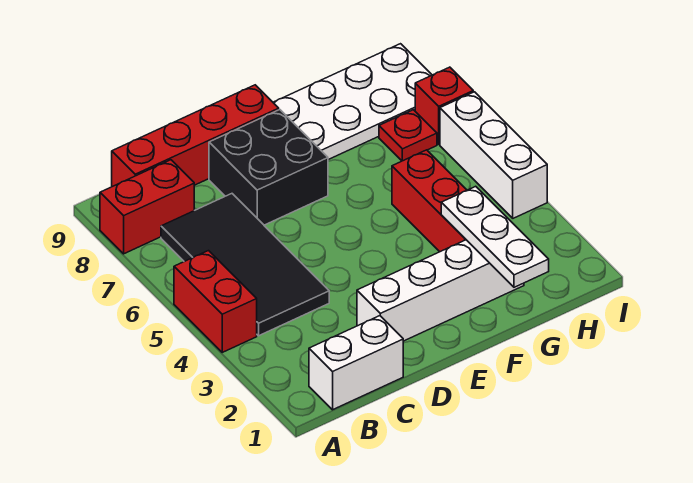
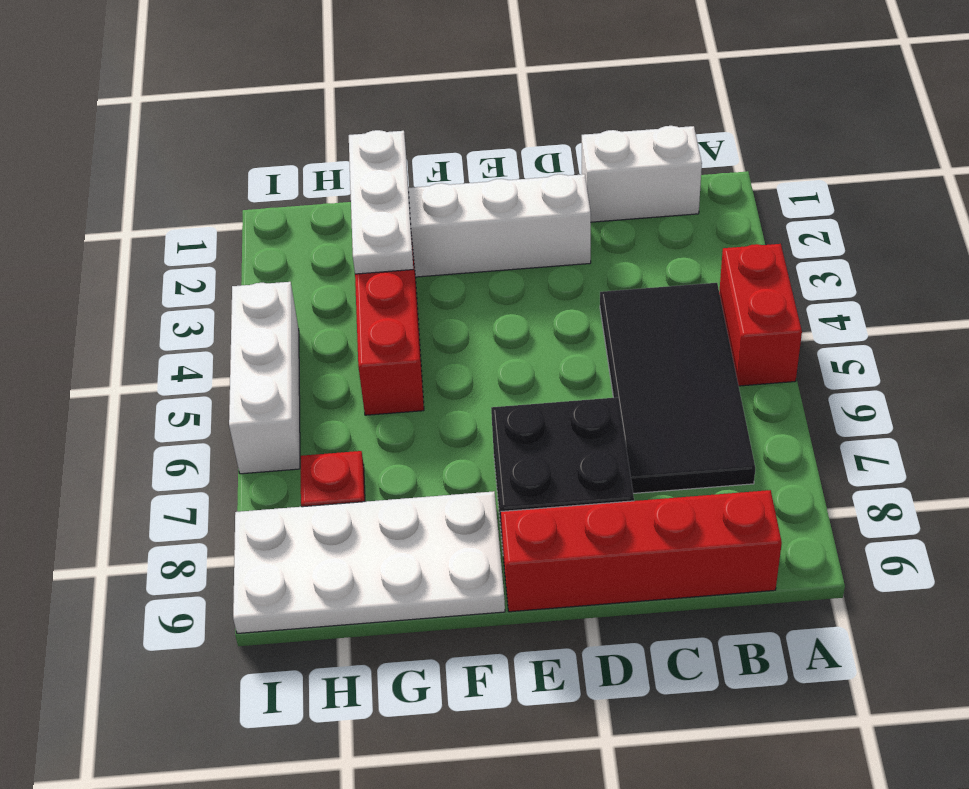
red brick A8:B8 level 1 -> none
red brick I7 level 1 -> none

